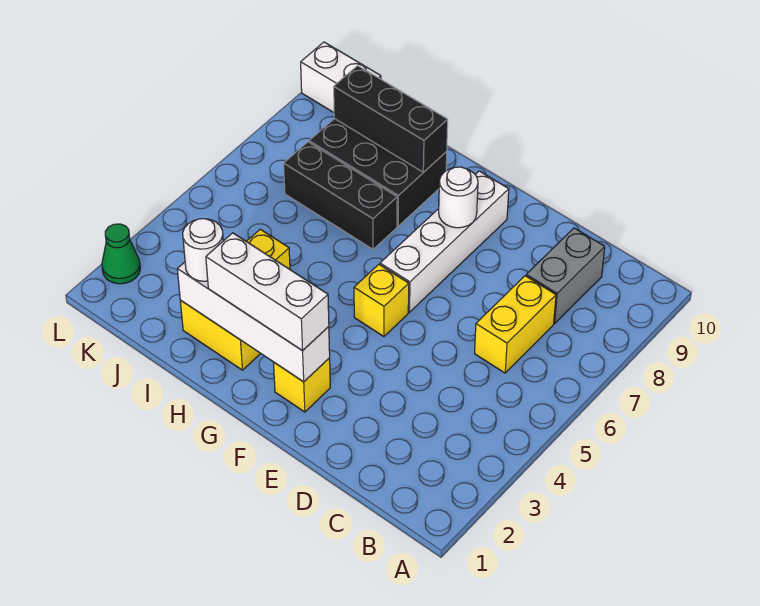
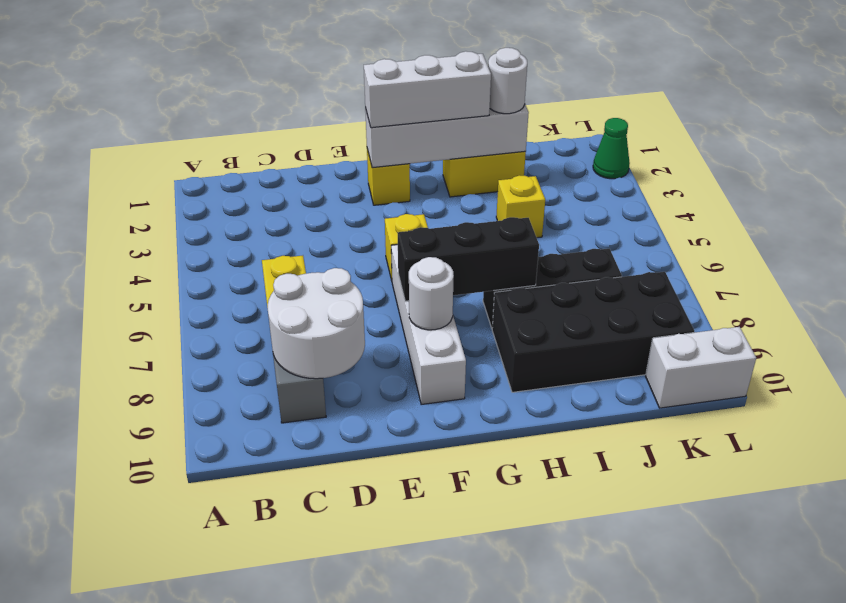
none -> white round brick C8:D9 level 2
black brick H8:J9 level 1 -> black brick H8:K9 level 1
black brick H9:J9 level 2 -> black brick F7:H7 level 2

